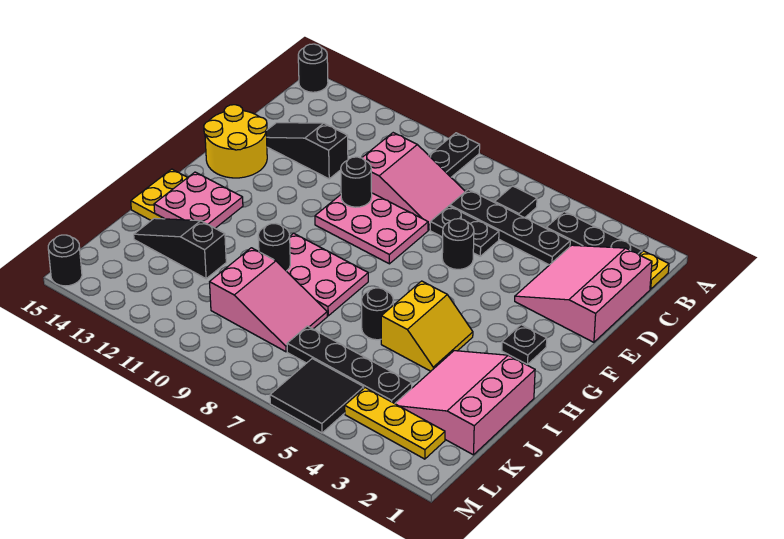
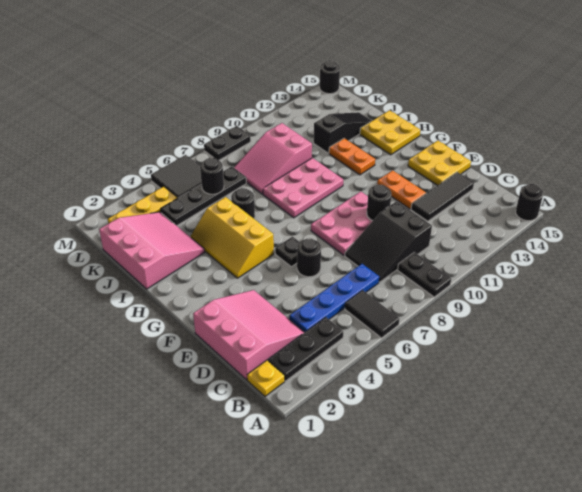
black tile B6 level 1 -> black tile A6:B6 level 1
black plate C4:C7 level 1 -> blue plate C4:C7 level 1
pink slope C8:D10 level 1 top 10 -> black slope C8:D10 level 1 top 10
black plate D6:D7 level 1 -> black plate M8:M9 level 1
black slope D12:D14 level 1 top 12 -> black tile D12:D14 level 1
none -> orange plate E12:F12 level 1
yellow round brick E14:F15 level 1 -> yellow plate E14:F15 level 1
black plate G2 level 1 -> black plate F6 level 1
yellow slope H4:I5 level 1 top 5 -> yellow slope G4:I5 level 1 top 5
none -> orange plate H12:I12 level 1
pink plate H13:I14 level 2 -> none
black round brick I10 level 2 -> black round brick K6 level 2

